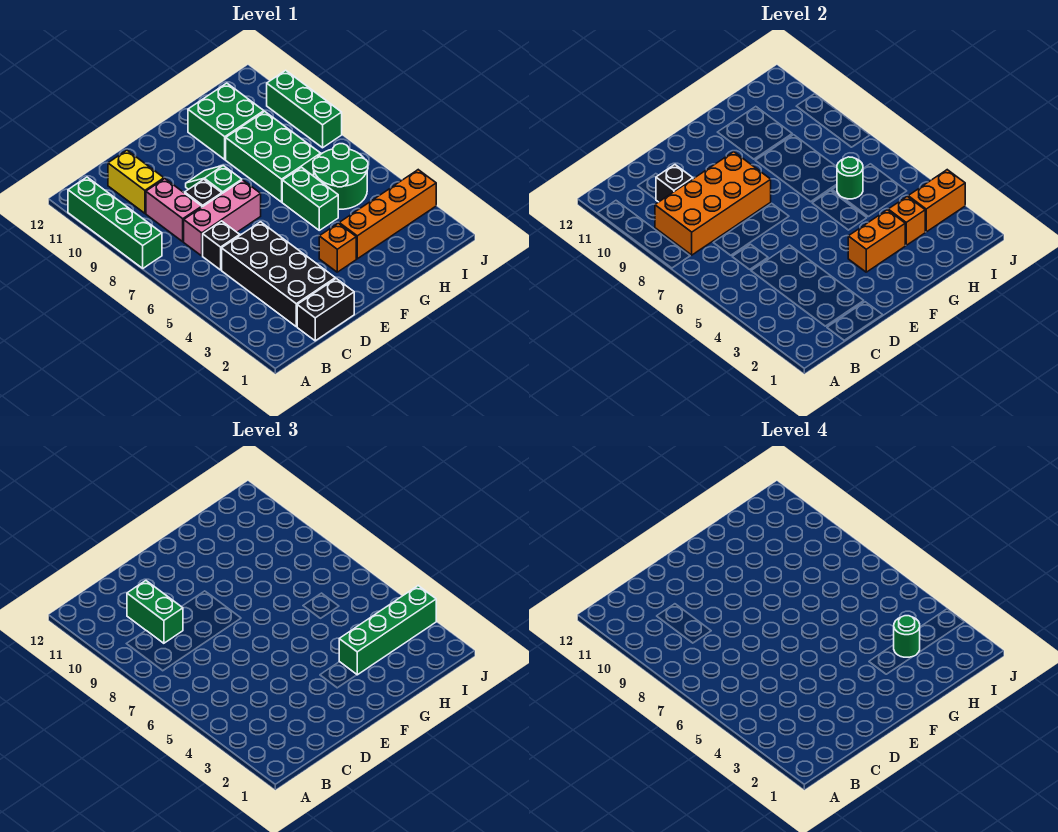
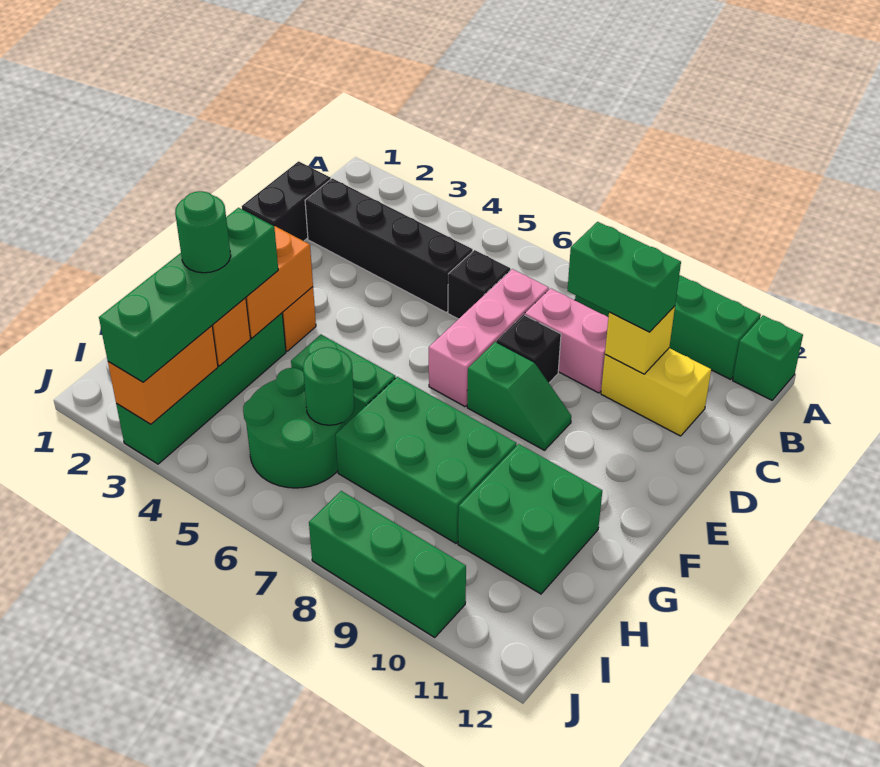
none -> green brick A12 level 1
orange brick B8:E9 level 2 -> none
black brick C2:D5 level 1 -> black brick C2:C5 level 1
black brick C10 level 2 -> yellow brick C10 level 2
orange brick G3:J3 level 1 -> green brick G3:J3 level 1

